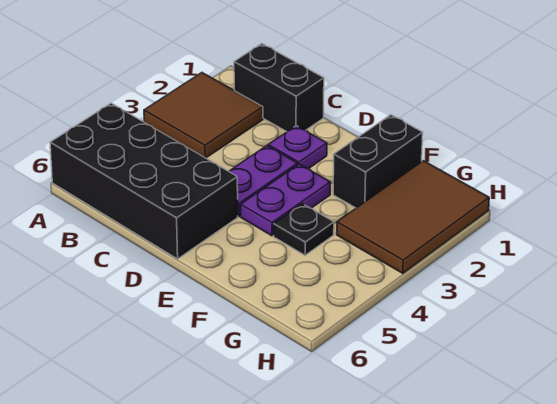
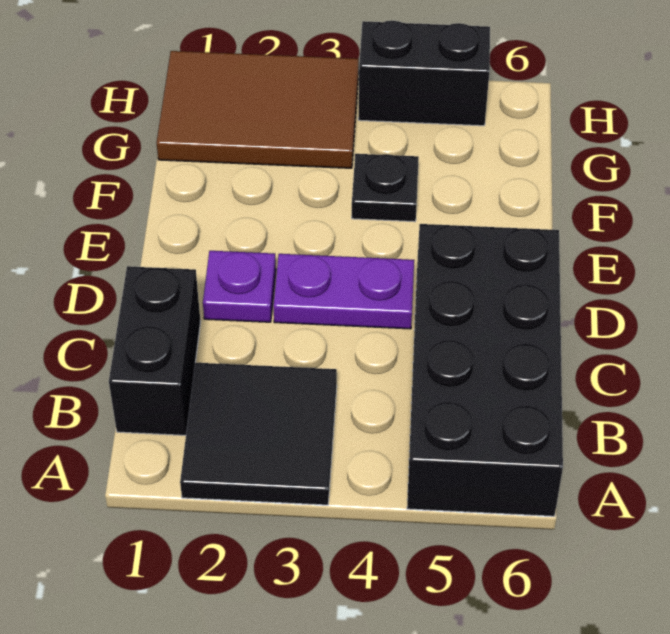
brown tile A2:B3 level 1 -> black tile A2:B3 level 1
purple plate E3:E4 level 1 -> none
black brick F1:F2 level 1 -> black brick H4:H5 level 1

